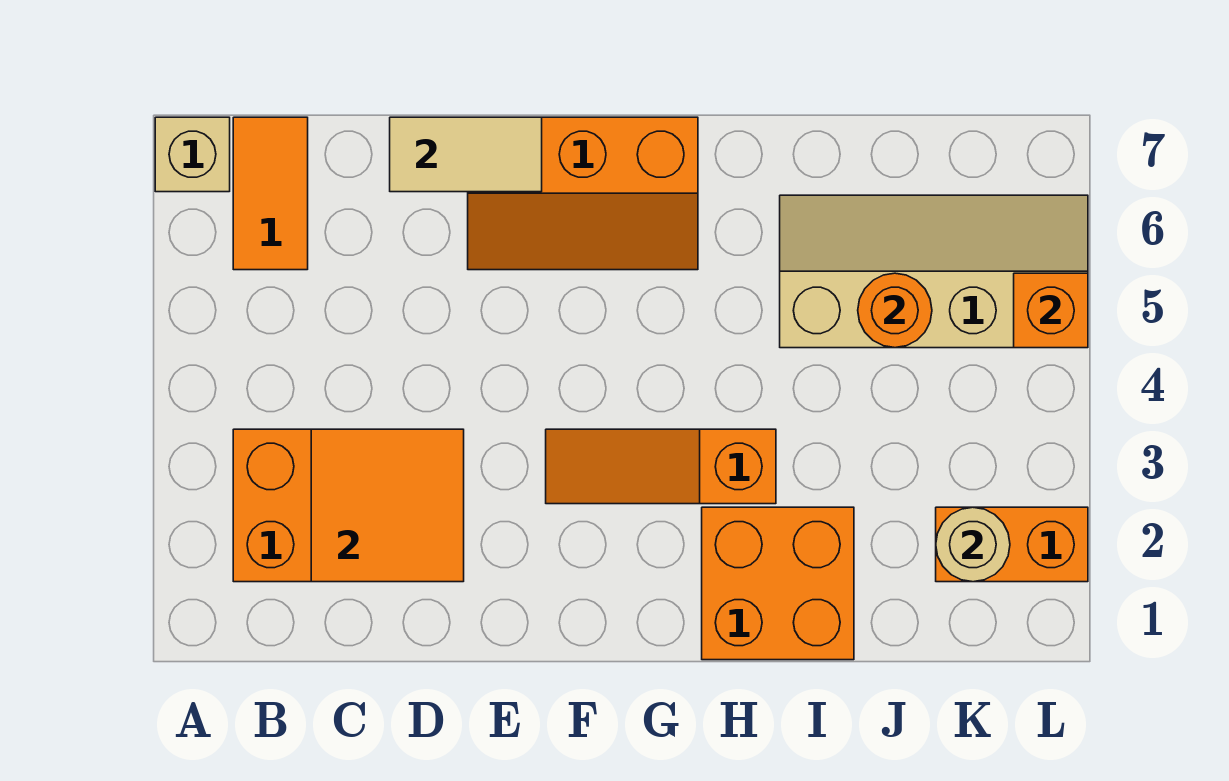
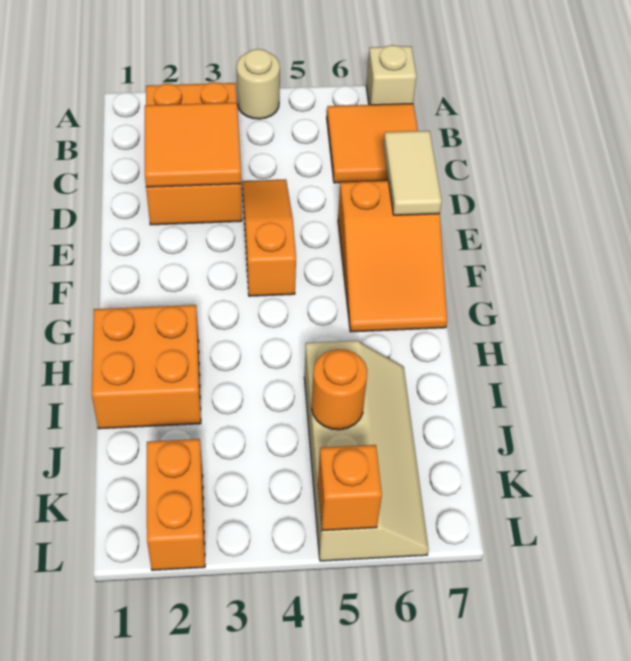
orange tile B6:B7 level 1 -> orange tile B6:C7 level 1
orange slope E6:G7 level 1 top 7 -> orange slope E6:G7 level 1 top E
orange slope F3:H3 level 1 top H -> orange slope D4:F4 level 1 top F
tan round brick K2 level 2 -> tan round brick A4 level 1

